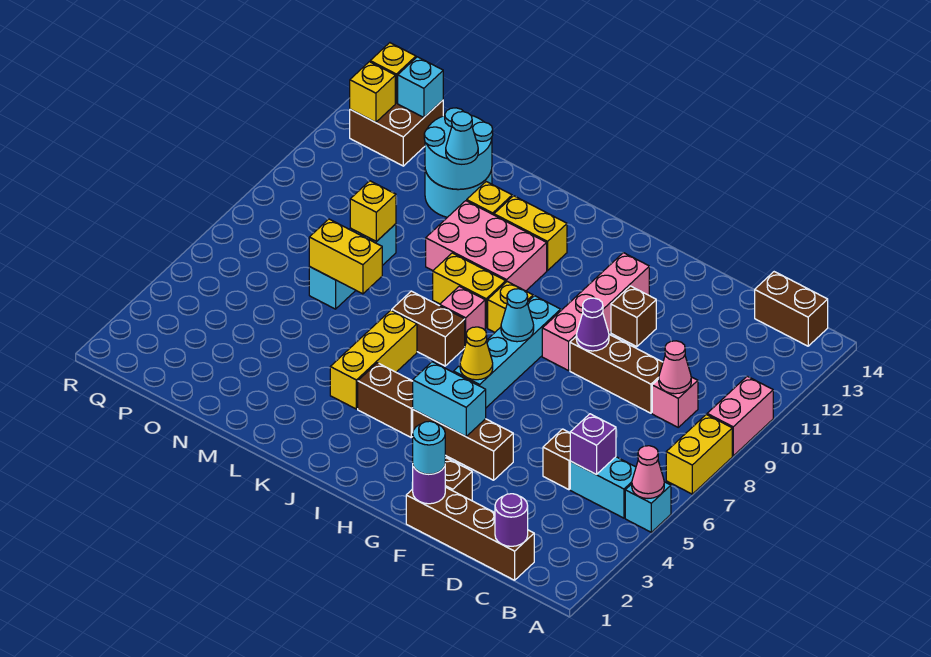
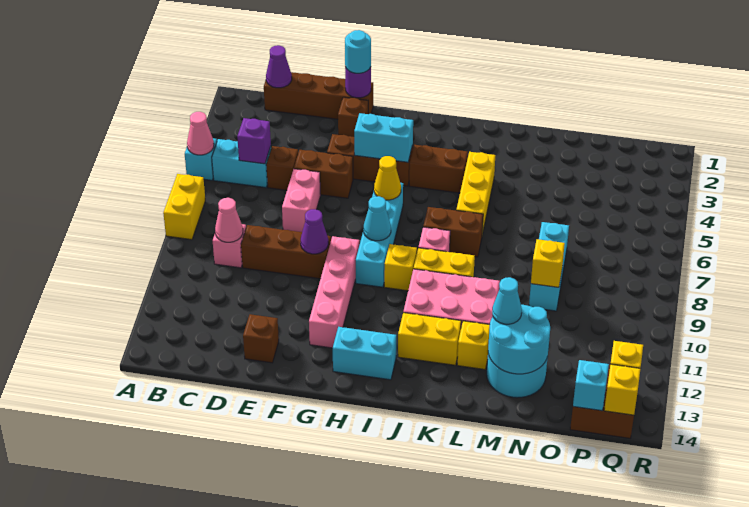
pink brick A9:A10 level 1 -> pink brick E6:E7 level 1
brown brick B14:C14 level 1 -> brown brick E5:F5 level 1
purple round brick C1 level 2 -> purple cone C1 level 2
brown brick F11 level 1 -> brown brick E13 level 1
none -> cyan brick H13:I13 level 1
yellow brick M7:N7 level 2 -> none

